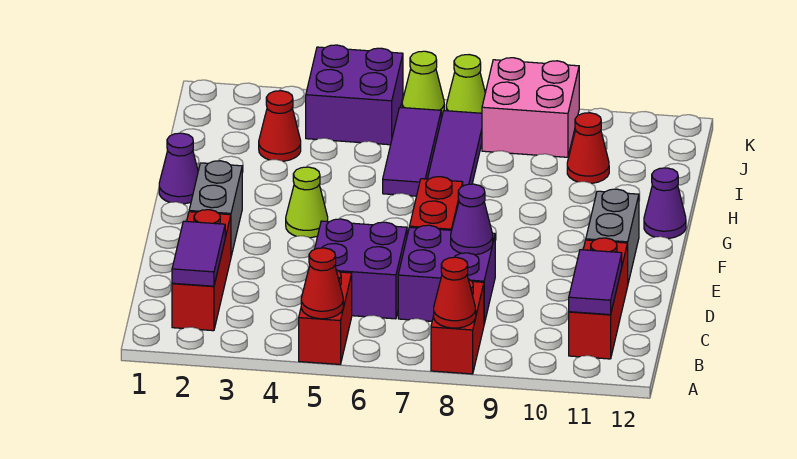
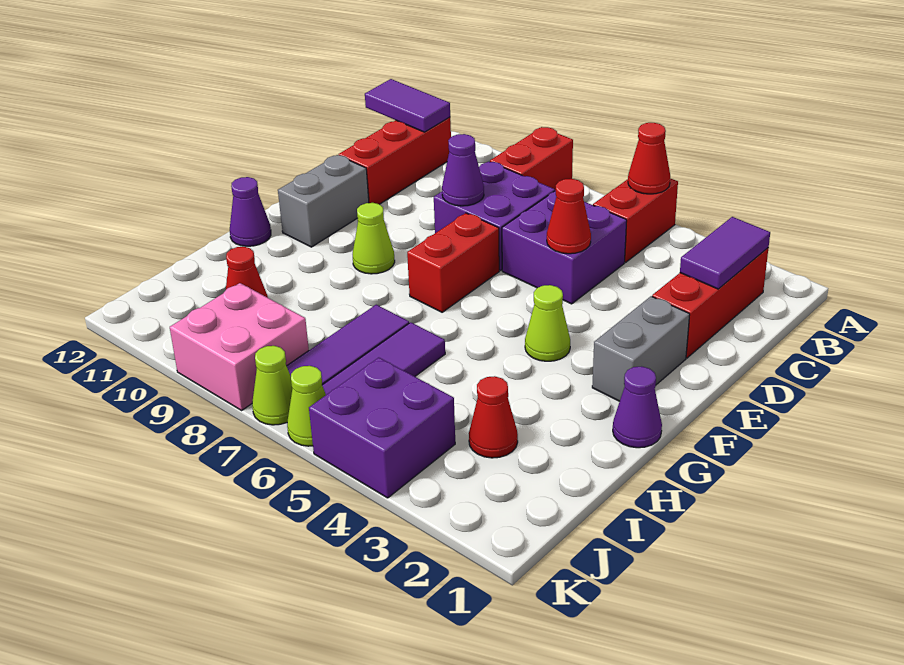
red cone A8 level 2 -> red cone D5 level 2
purple tile B11:C11 level 2 -> purple tile B11:B12 level 2
none -> lime cone F9 level 1

